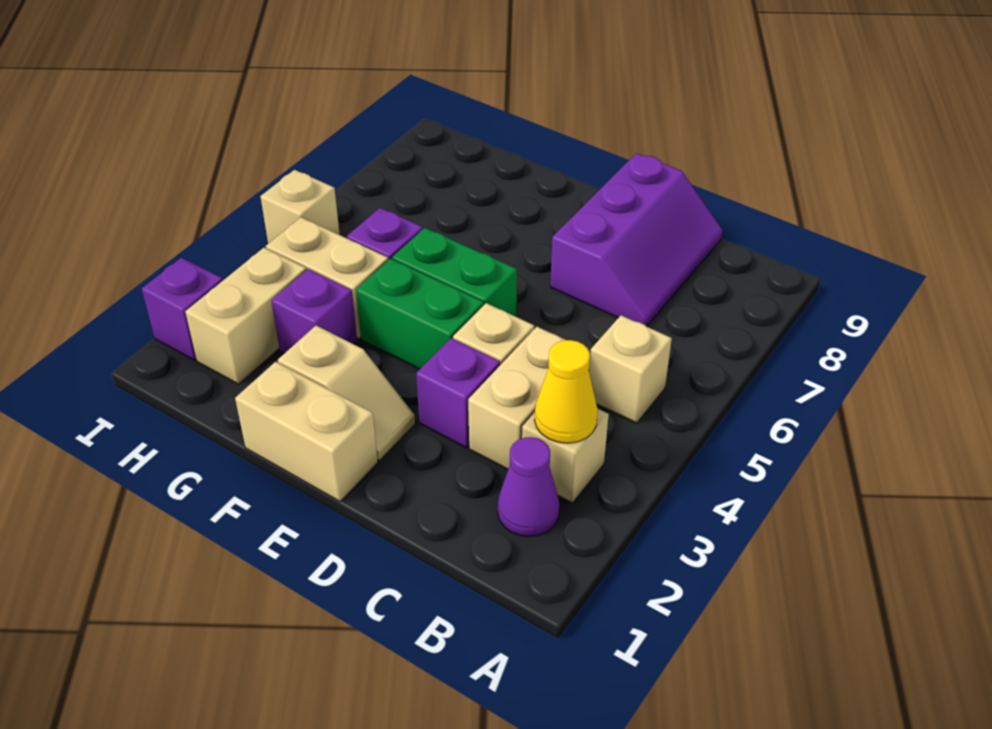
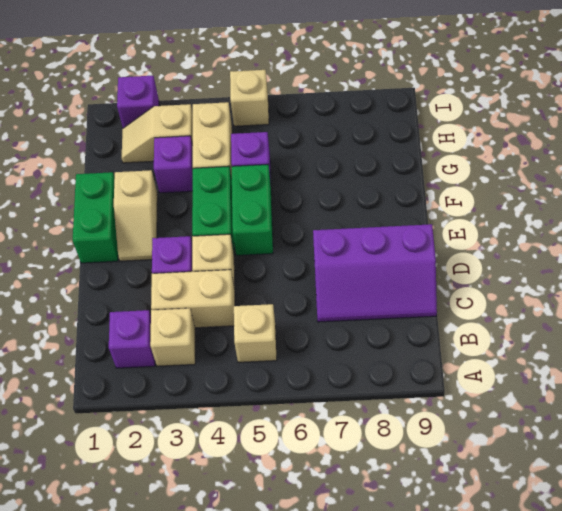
purple cone B2 level 1 -> purple brick B2 level 1
yellow cone B3 level 2 -> none
tan brick E1:F1 level 1 -> green brick E1:F1 level 1
tan brick H2:H3 level 1 -> tan slope H2:H3 level 1 top 3

